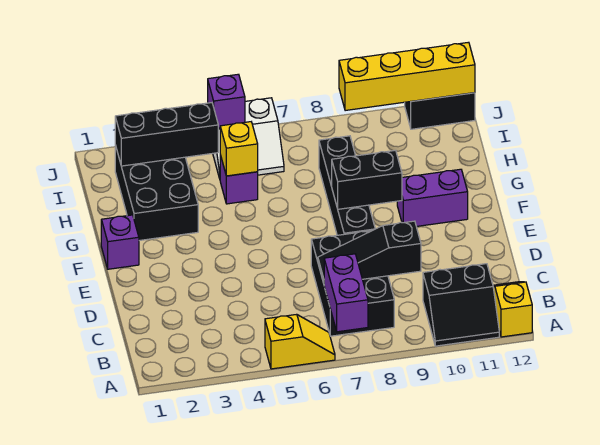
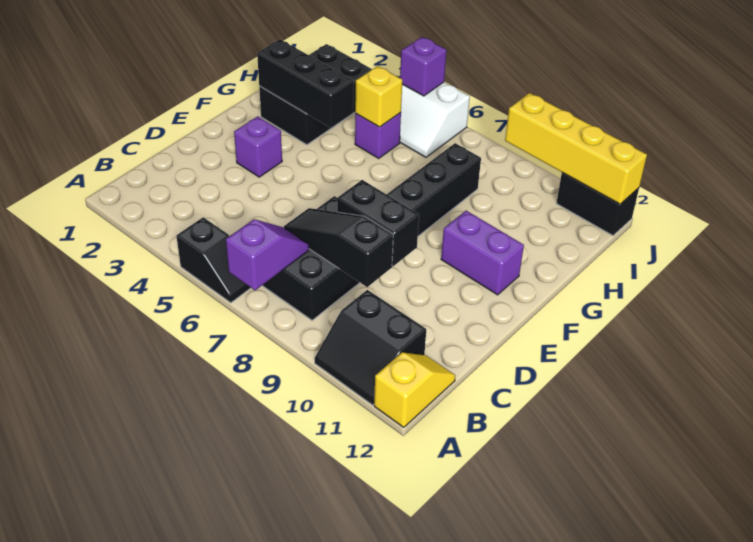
yellow slope A5:A6 level 1 top 5 -> black slope A5:A6 level 1 top 5
purple brick A7:B7 level 2 -> purple slope A7:B7 level 2 top A
purple brick F1 level 1 -> purple brick E3 level 1
black brick F8:F9 level 2 -> black brick D8:D9 level 2
black brick I2:I4 level 2 -> black brick G2:G4 level 2

